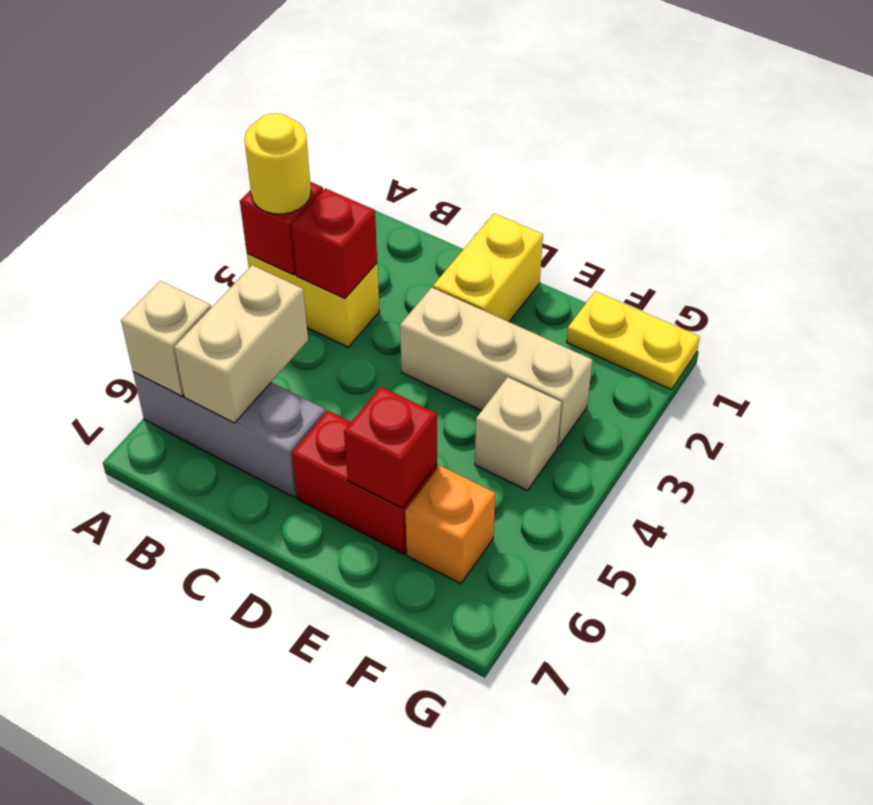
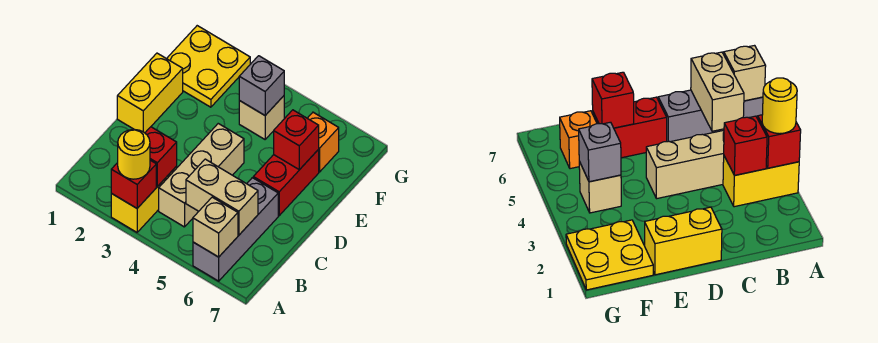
yellow brick D1:D2 level 1 -> yellow brick D1:E1 level 1
tan brick D3:F3 level 1 -> tan brick B4:D4 level 1
yellow plate F1:G1 level 1 -> yellow plate F1:G2 level 1
none -> grey brick F4 level 2

